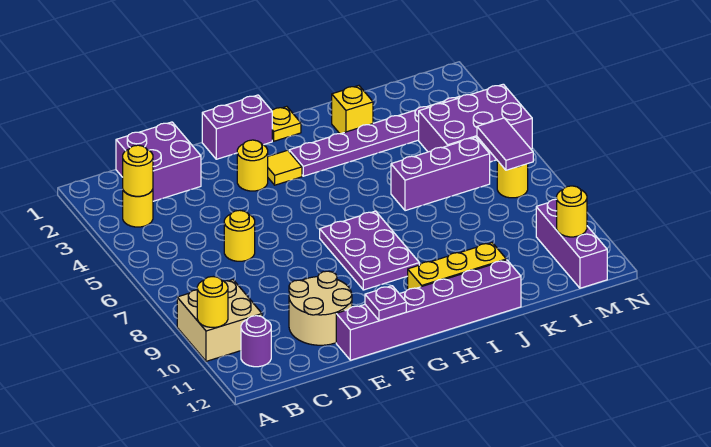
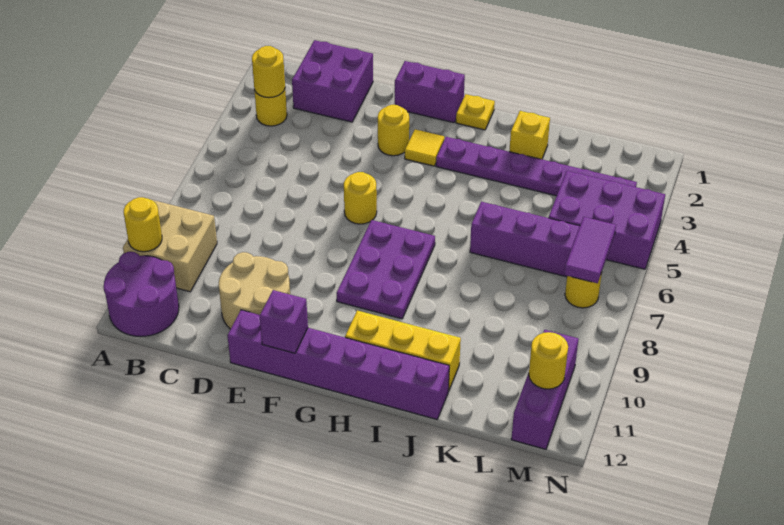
purple round brick B11 level 1 -> purple round brick A11:B12 level 1
yellow round brick D6 level 1 -> yellow round brick F6 level 1
purple plate F12 level 2 -> purple brick F12 level 2

